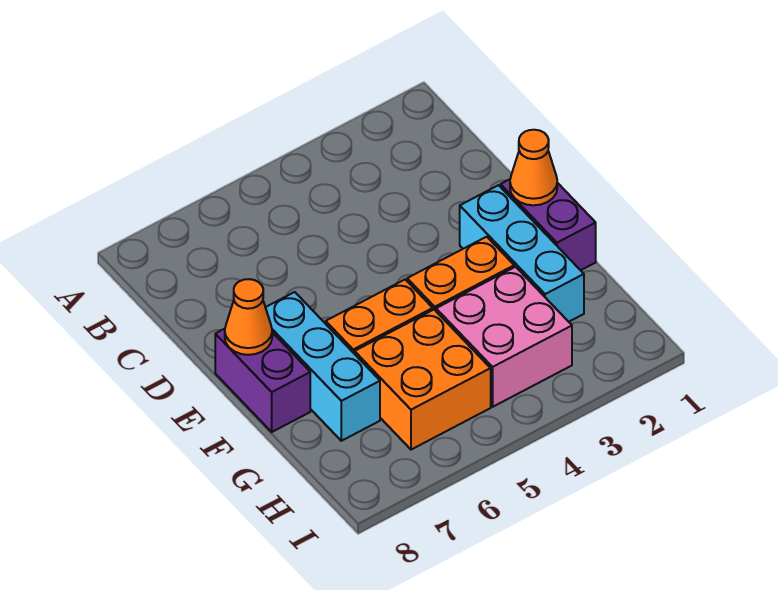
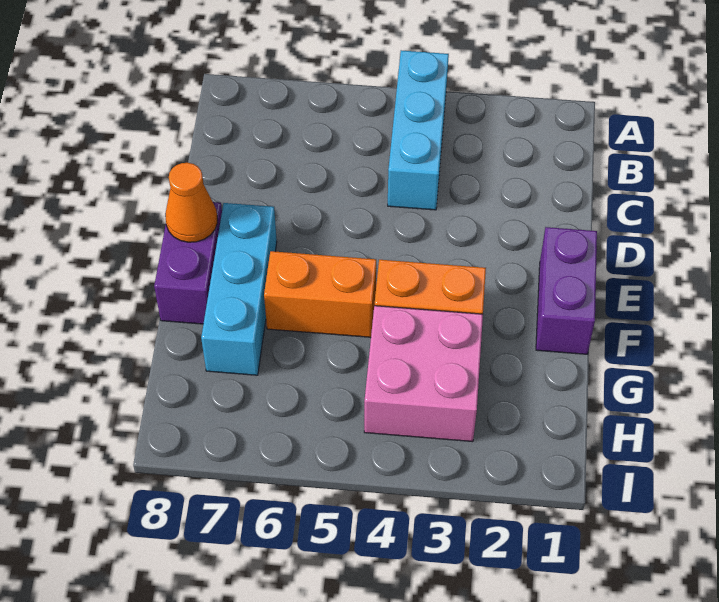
orange cone E1 level 2 -> none
cyan brick E2:G2 level 1 -> cyan brick A4:C4 level 1
orange brick G5:H6 level 1 -> none

